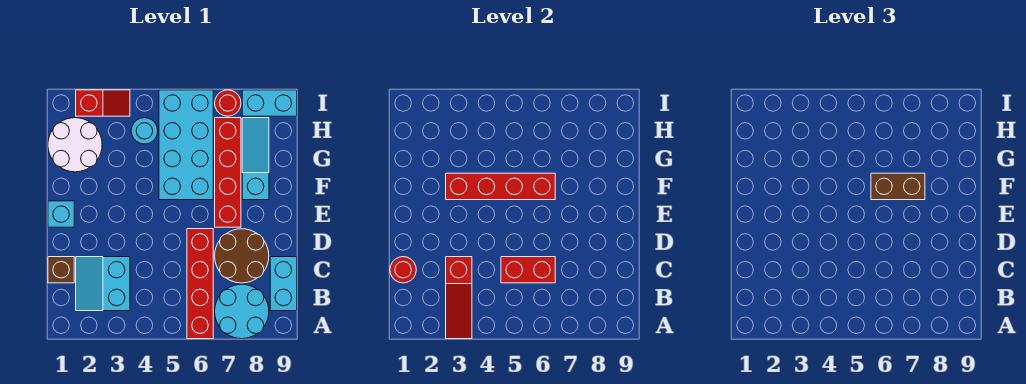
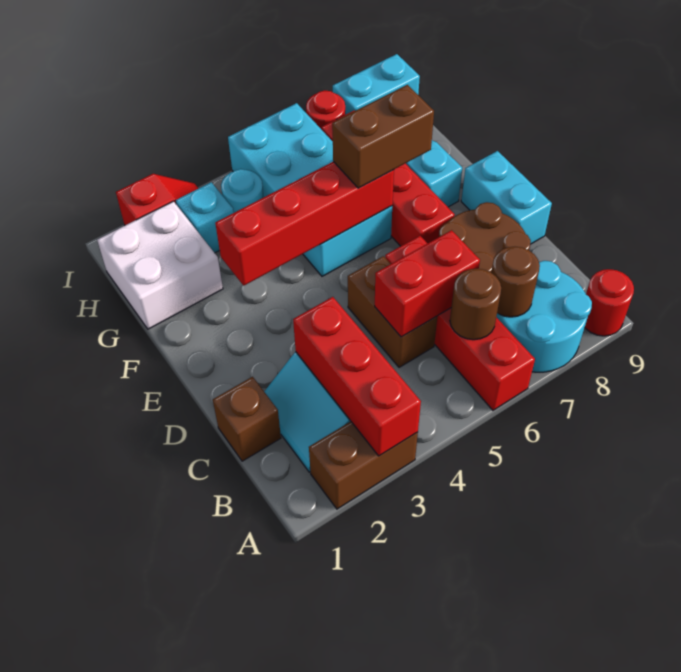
none -> brown brick A2:A3 level 1
red slope A3:C3 level 2 top C -> red brick A3:C3 level 2
none -> brown round brick B6 level 2
none -> brown round brick B7 level 2
cyan brick B9:C9 level 1 -> cyan brick D9:E9 level 1
red round brick C1 level 2 -> red round brick A9 level 1
none -> brown brick C5:D5 level 1
cyan brick E1 level 1 -> cyan brick H3 level 1
white round brick G1:H2 level 1 -> white brick G1:H2 level 1

